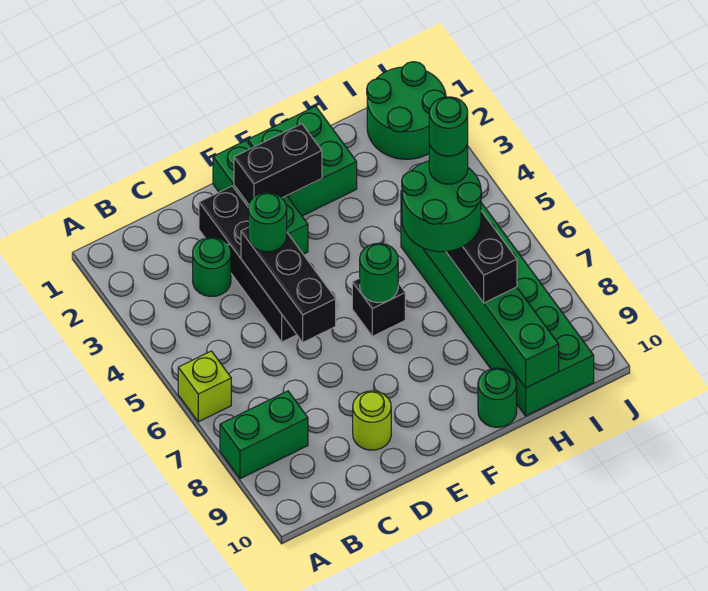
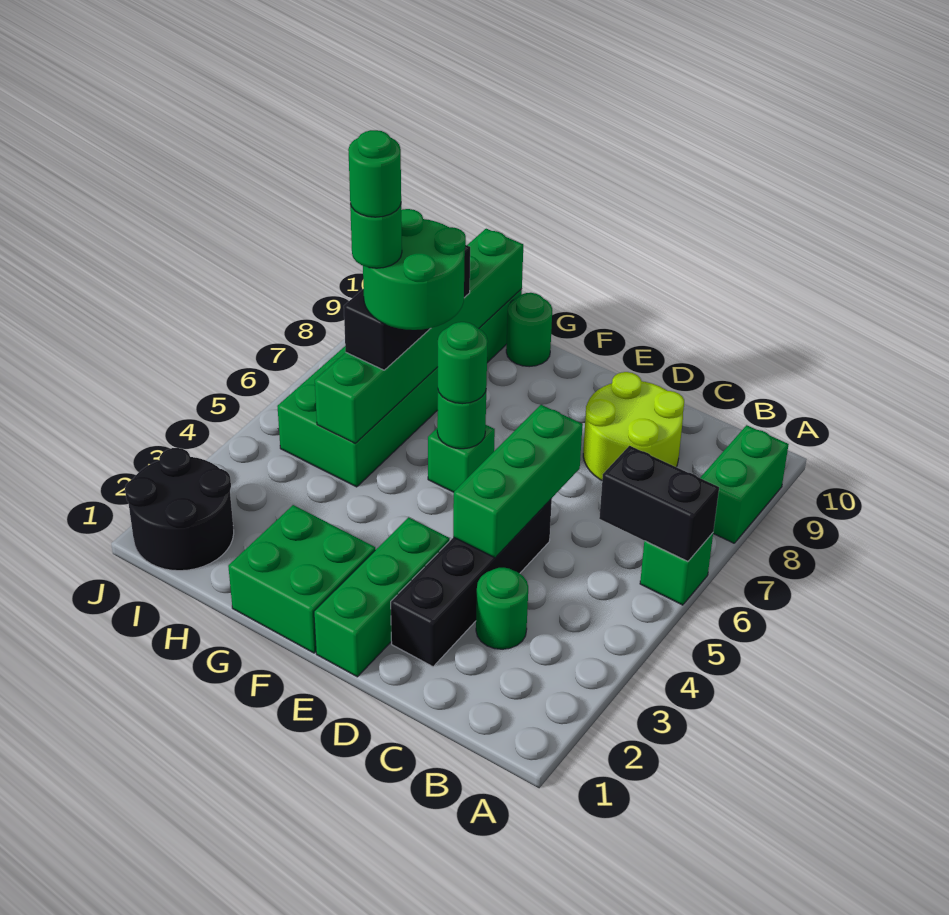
lime brick A6 level 1 -> green brick A6 level 1
green brick A8:B8 level 1 -> green brick A8:A9 level 1
black brick D4:D6 level 2 -> green brick D4:D6 level 2
green round brick D4 level 3 -> green round brick F6 level 3
lime round brick D9 level 1 -> lime round brick C8:D9 level 1
black brick E2:F2 level 2 -> black brick A6:B6 level 2
black brick F6 level 1 -> green brick F6 level 1
green round brick I1:J2 level 1 -> black round brick I1:J2 level 1

